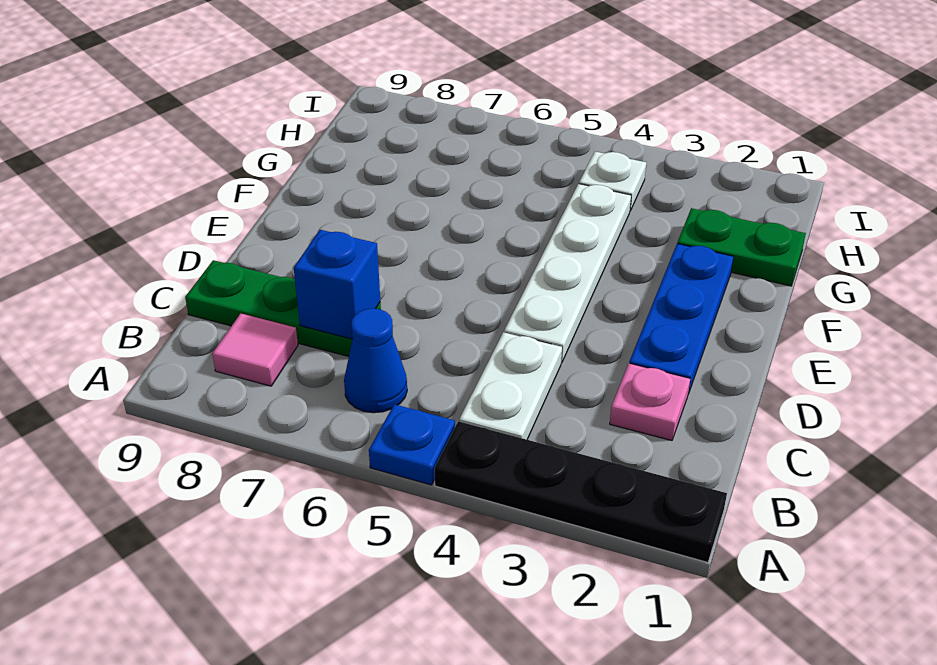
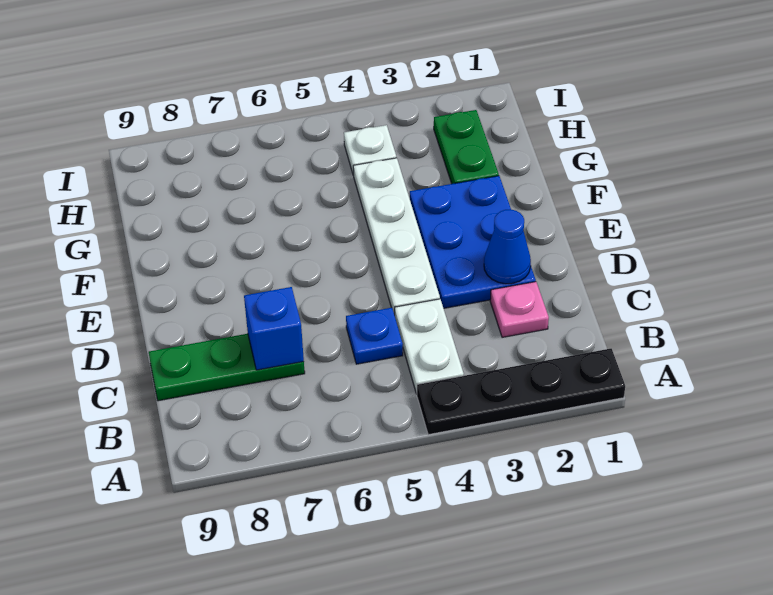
blue plate A5 level 1 -> blue plate C5 level 1
blue cone B6 level 1 -> blue cone D2 level 2
pink tile B8 level 1 -> none
blue plate D2:F2 level 1 -> blue plate D2:F3 level 1
green plate G1:G2 level 1 -> green plate G2:H2 level 1

